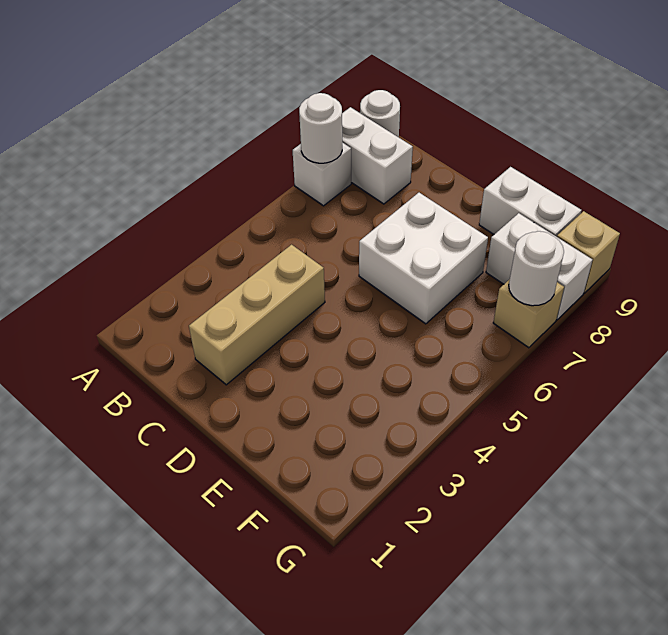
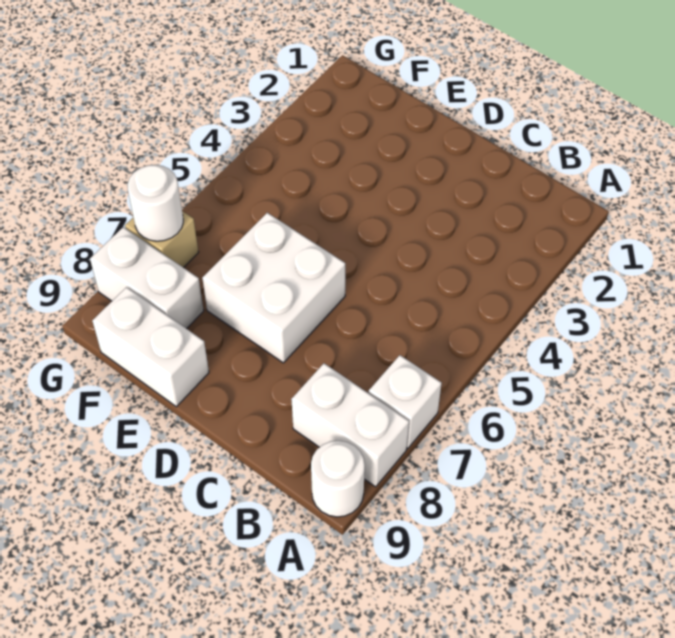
white round brick A7 level 2 -> none
tan brick C2:C4 level 1 -> none
tan brick G9 level 1 -> none

